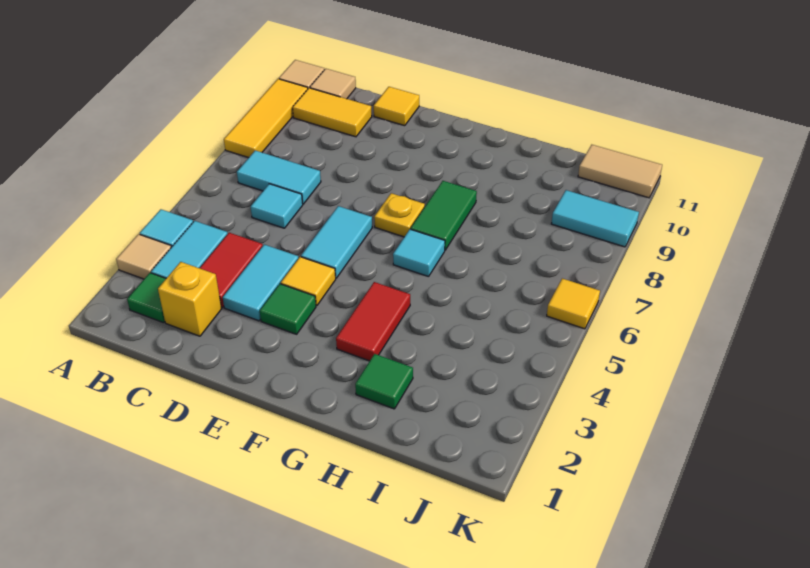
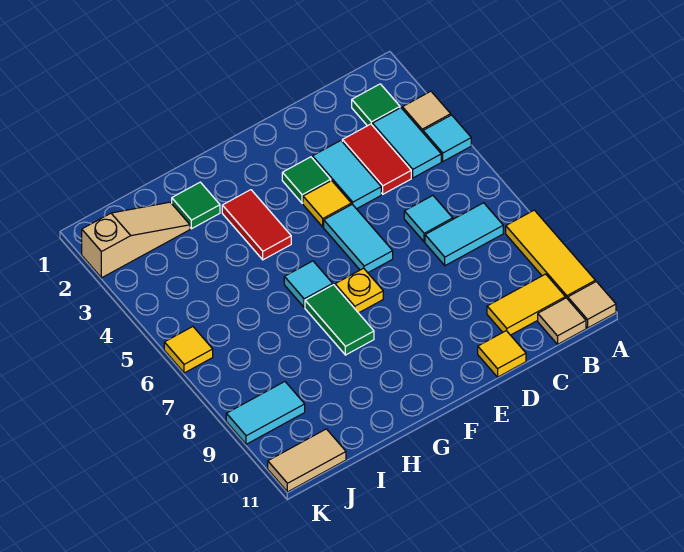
yellow brick C2 level 1 -> none
none -> tan slope I2:K2 level 1 top K

